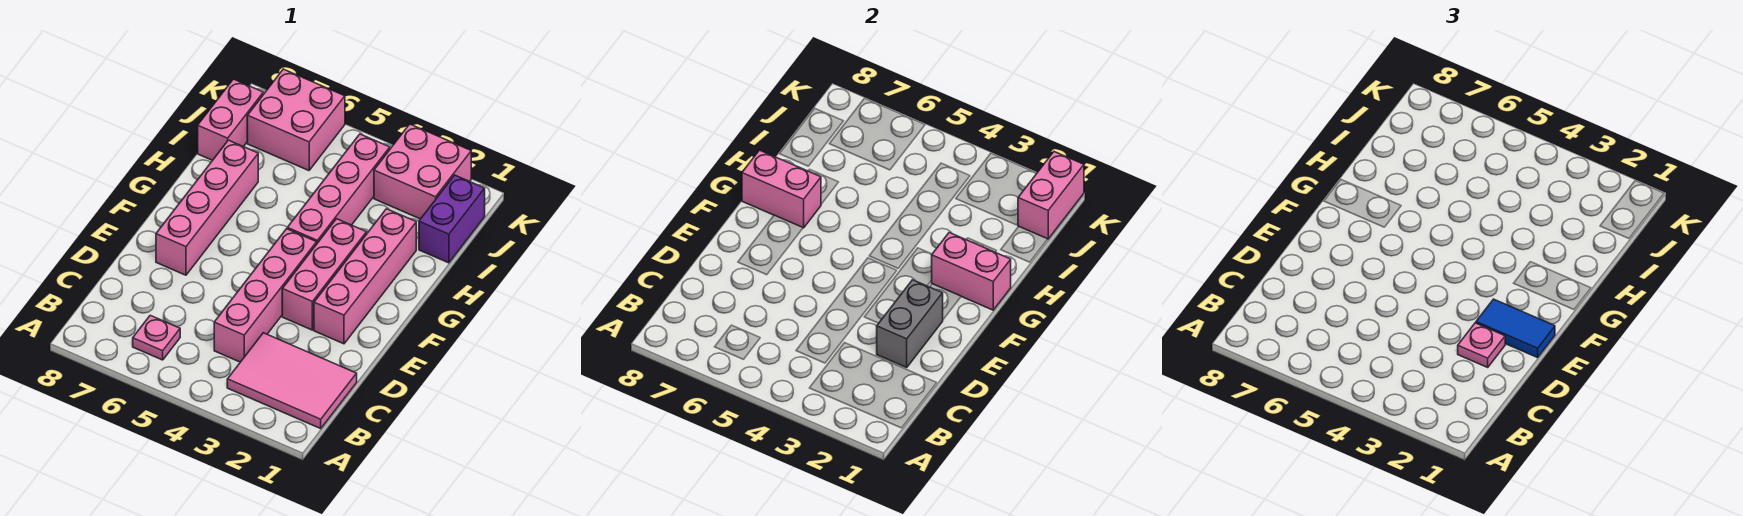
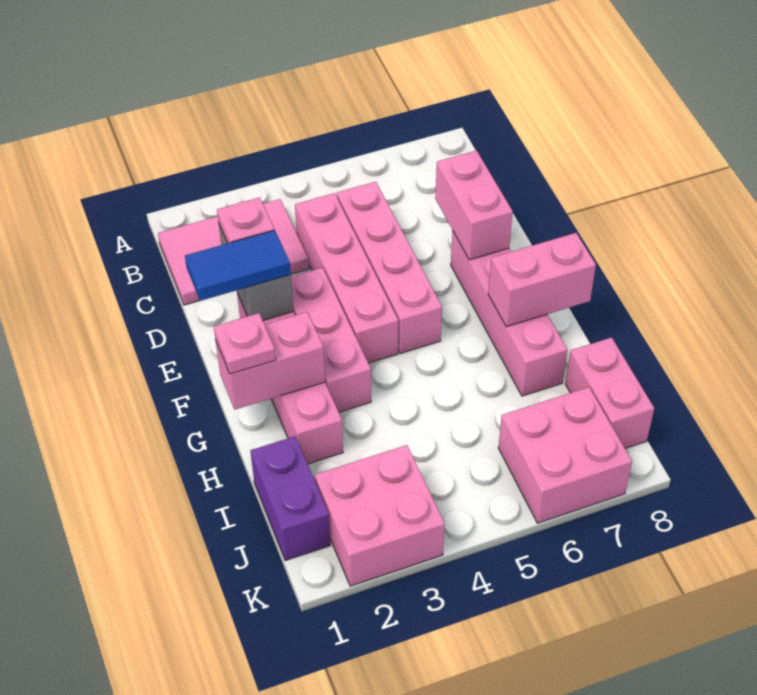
pink plate B6 level 1 -> pink plate G1 level 3
pink brick G4:J4 level 1 -> pink brick C5:F5 level 1
pink brick J1:K1 level 2 -> pink brick D7:E7 level 2

